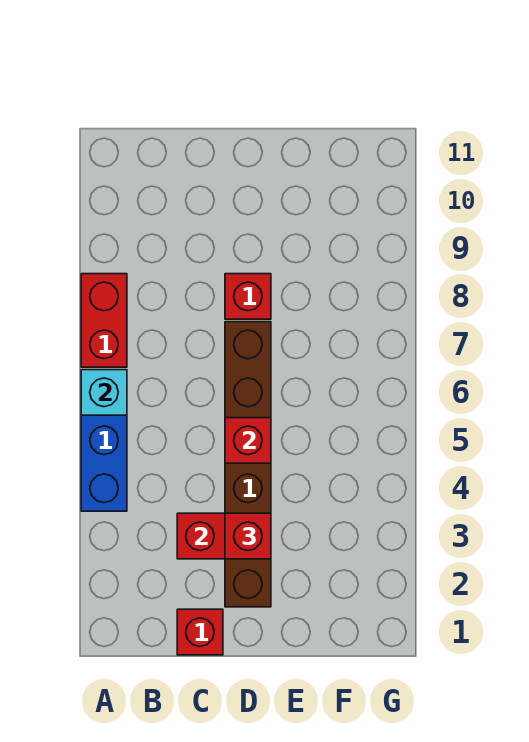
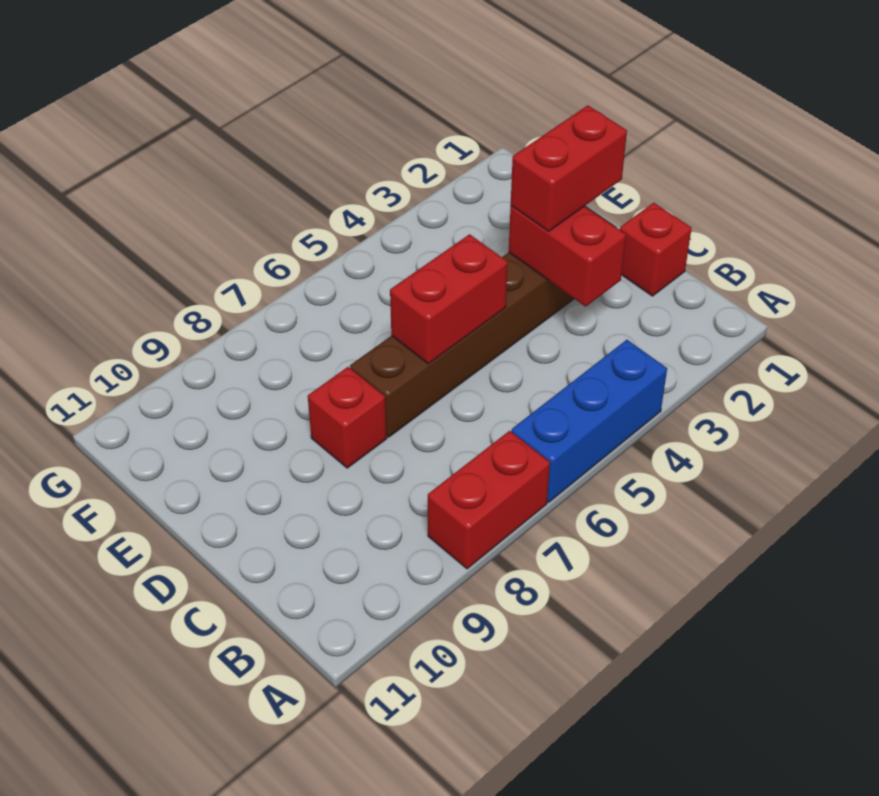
cyan brick A6 level 2 -> none
red brick D3 level 3 -> red brick D2:D3 level 3
red brick D5 level 2 -> red brick D5:D6 level 2

